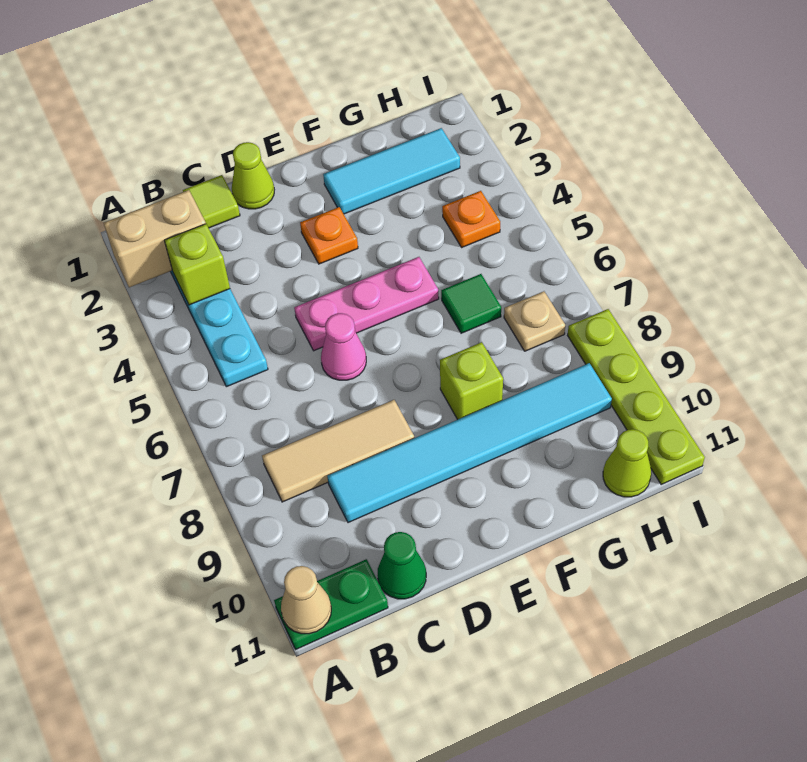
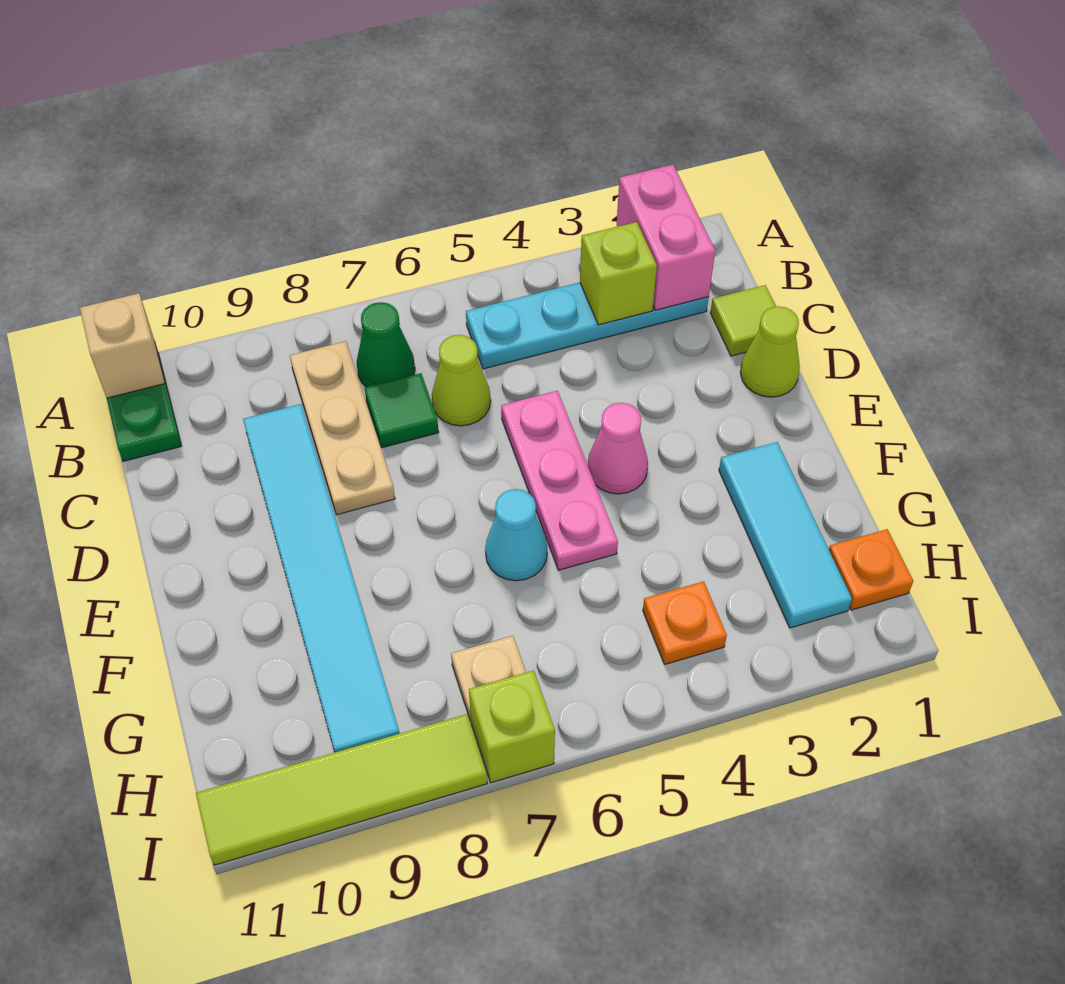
tan brick A2:B2 level 2 -> pink brick A2:B2 level 2
tan cone A11 level 2 -> tan brick A11 level 2
tan tile B8:D8 level 1 -> tan plate B8:D8 level 1
green cone C11 level 1 -> green cone B7 level 1
pink cone D6 level 1 -> pink cone E4 level 1
orange plate E3 level 1 -> orange plate H1 level 1
none -> cyan cone F6 level 1
lime brick F8 level 1 -> lime brick I7 level 1
green tile G6 level 1 -> green tile C7 level 1
lime cone H11 level 1 -> lime cone C6 level 1
lime plate I8:I11 level 1 -> lime tile I8:I11 level 1

